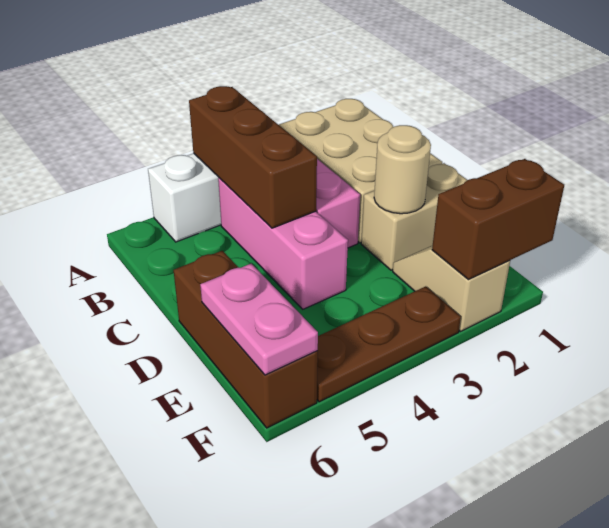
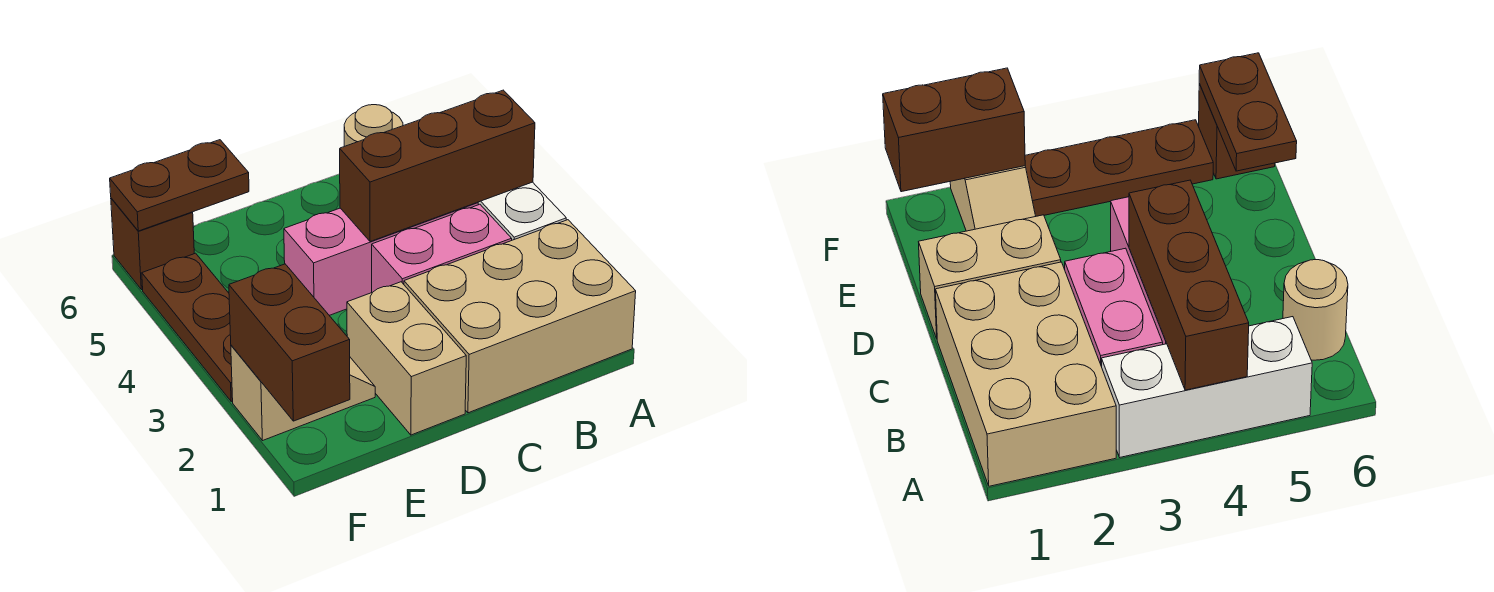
tan round brick D2 level 2 -> tan round brick B6 level 1
brown brick D6:F6 level 1 -> brown brick F6 level 1
pink plate E6:F6 level 2 -> brown plate E6:F6 level 2

